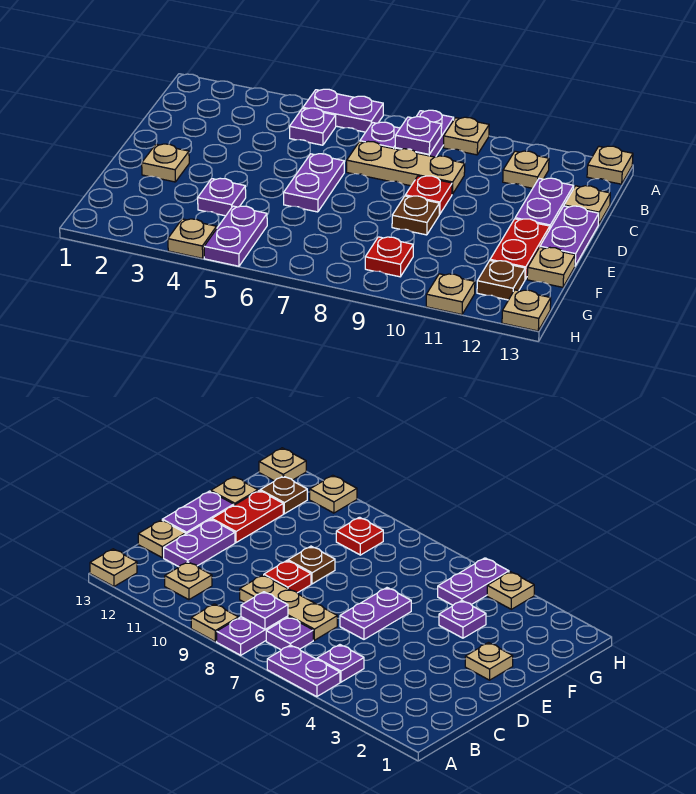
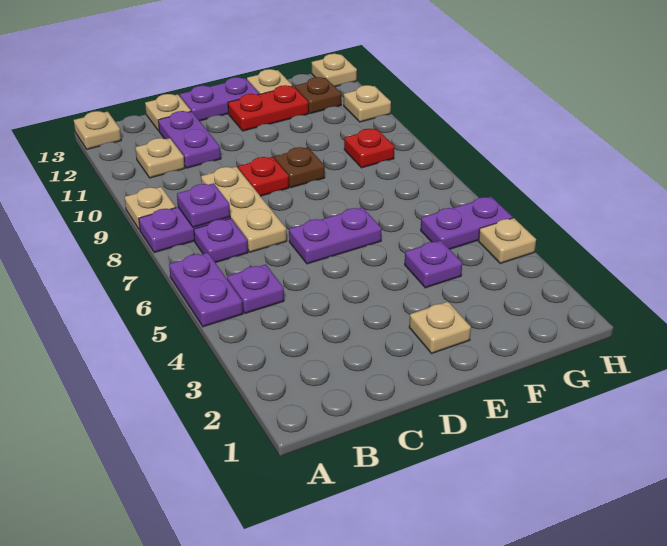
purple plate C12:D12 level 1 -> purple plate C11:C12 level 1

